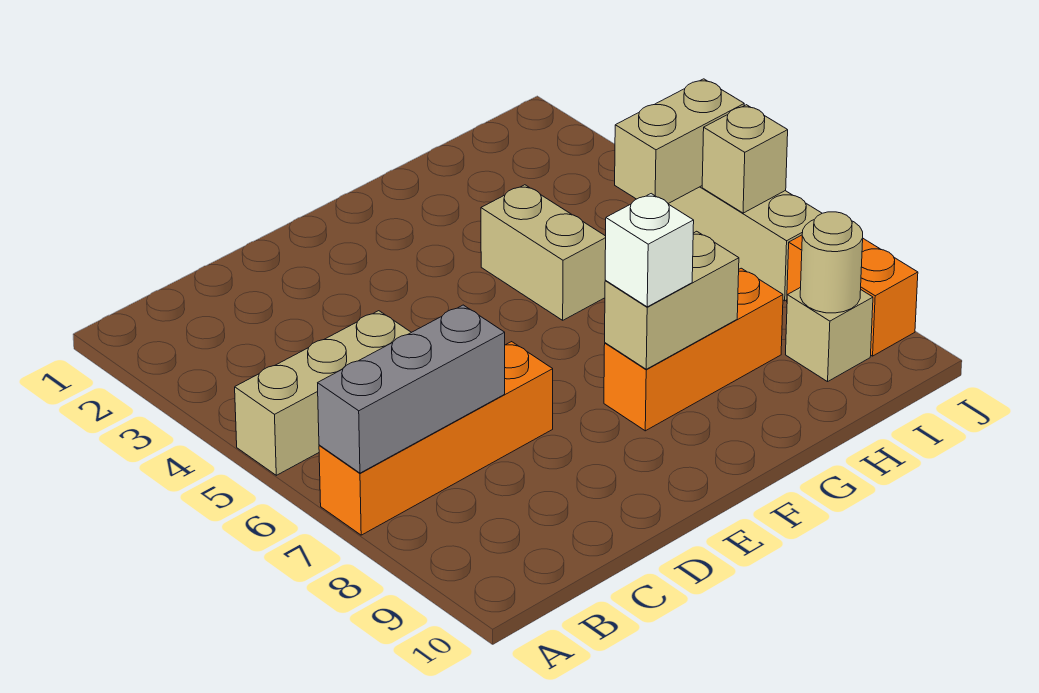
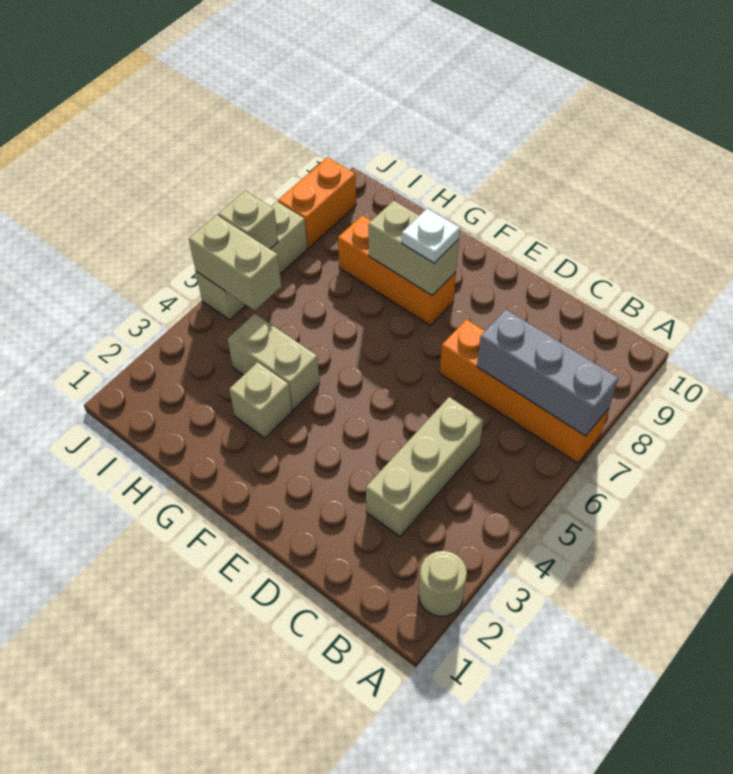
tan brick A5:C5 level 1 -> tan brick C3:C5 level 1
white brick F8 level 3 -> white plate F8 level 3
tan brick G4:G5 level 1 -> tan brick G4:H4 level 1
tan brick I9 level 1 -> tan brick G3 level 1
tan round brick I9 level 2 -> tan round brick A2 level 1

